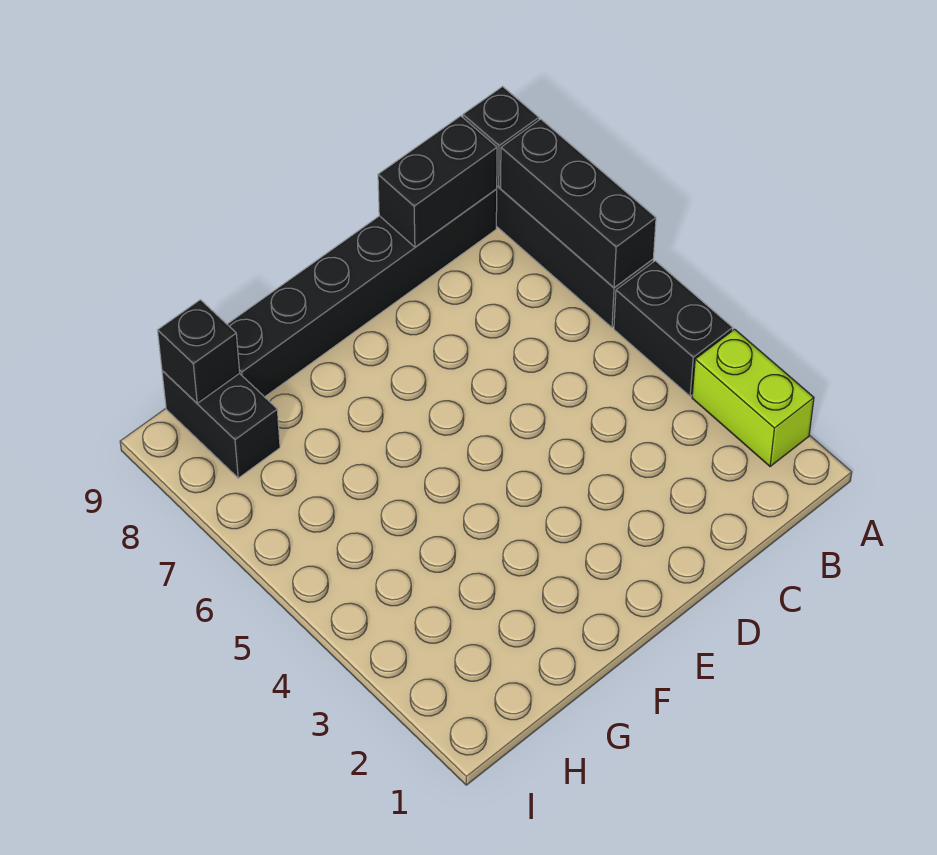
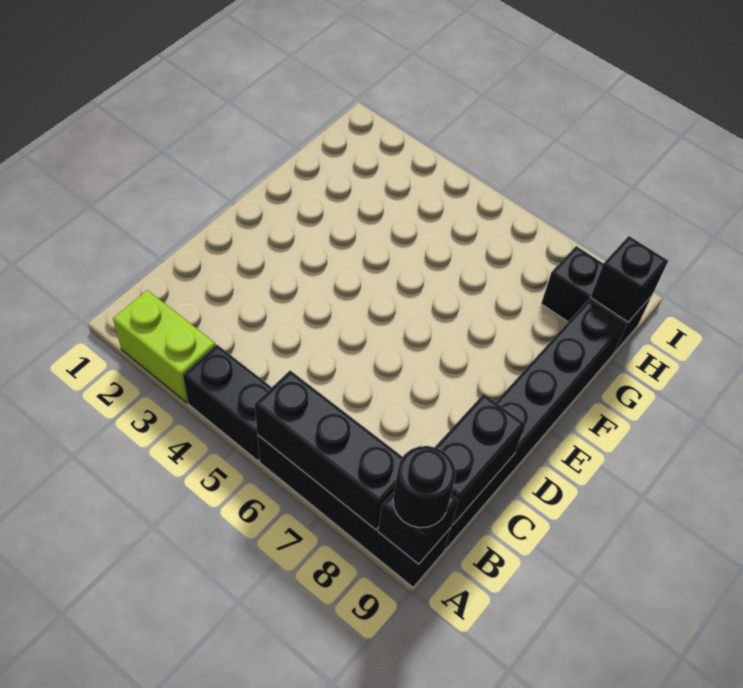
none -> black round brick A9 level 3

